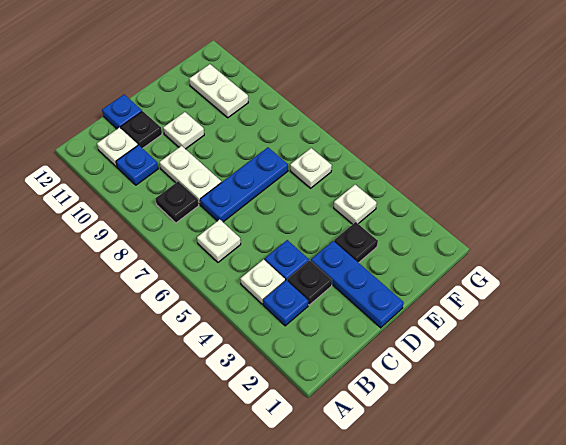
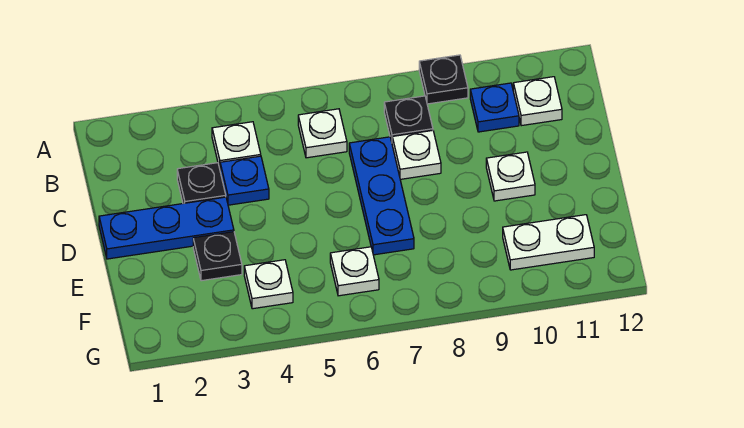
blue plate B3 level 1 -> none
white plate C8:C9 level 1 -> white plate C8 level 1
black plate C11 level 1 -> black plate A9 level 1
blue plate C12 level 1 -> none

